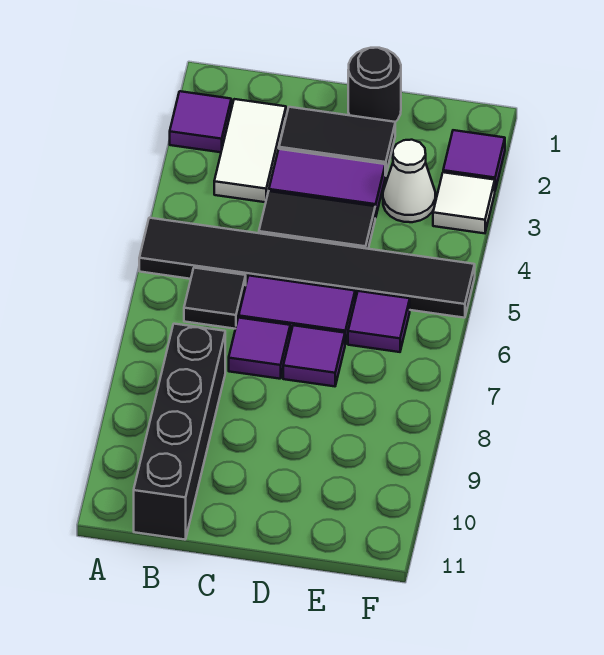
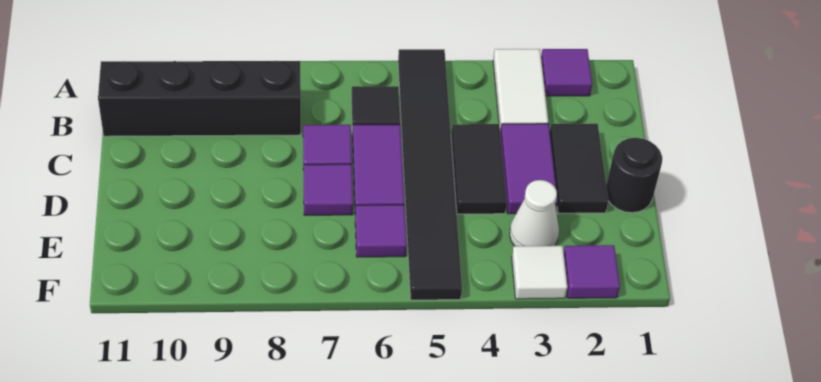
white tile B2:B3 level 1 -> white tile A3:B3 level 1

